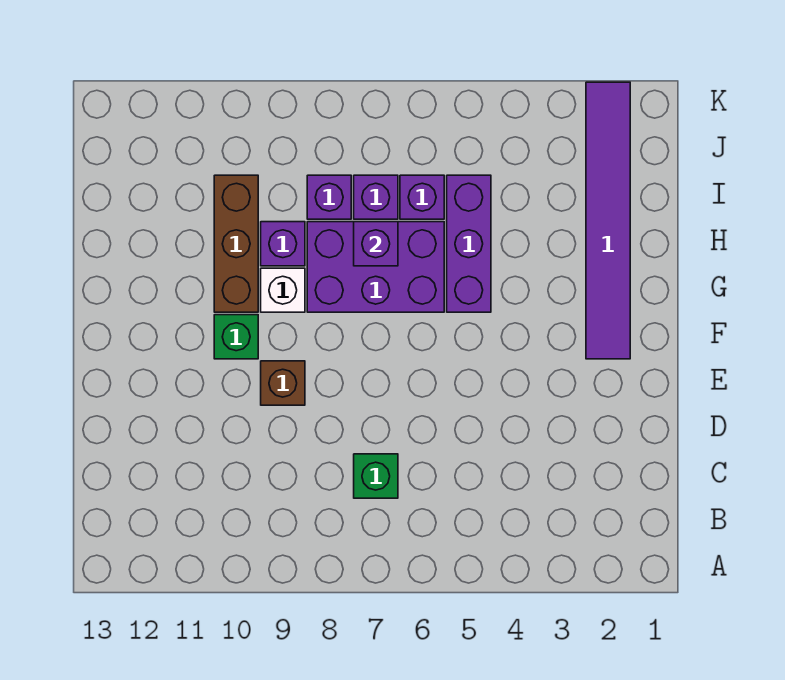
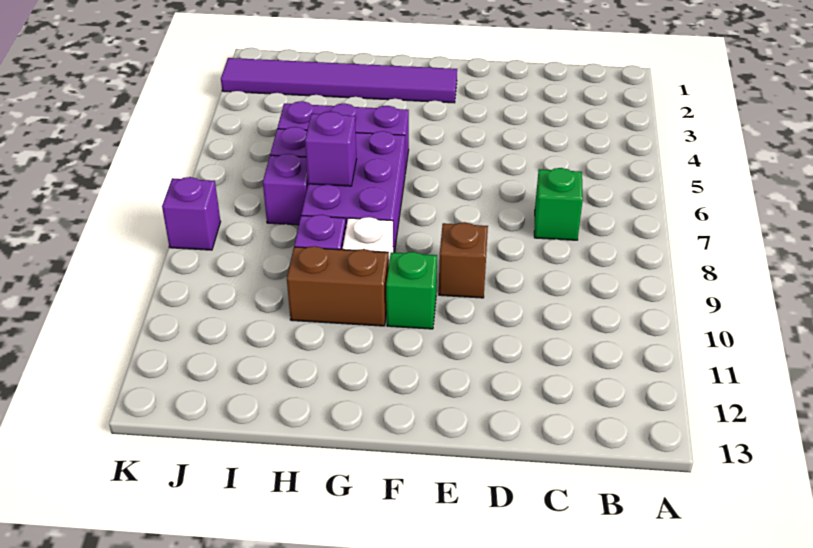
brown brick G10:I10 level 1 -> brown brick G10:H10 level 1
purple brick I8 level 1 -> purple brick K8 level 1

